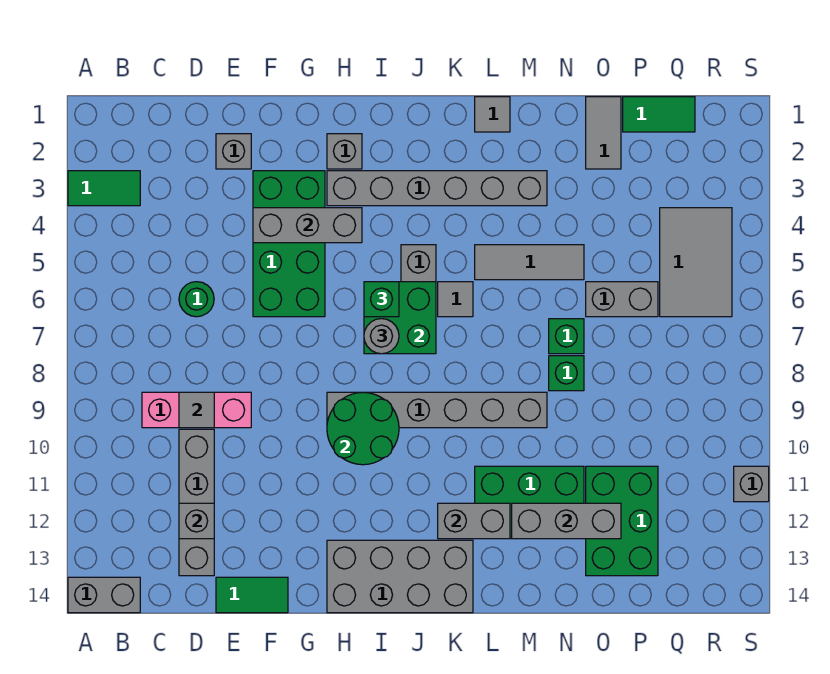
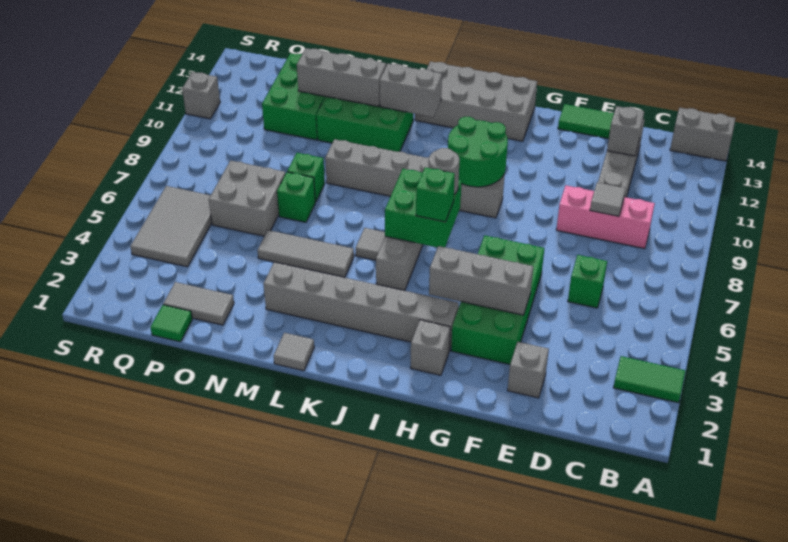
green round brick D6 level 1 -> green brick D6 level 1
grey tile O1:O2 level 1 -> grey tile O2:P2 level 1
grey brick O6:P6 level 1 -> grey brick O6:P7 level 1
green tile P1:Q1 level 1 -> green tile P1 level 1

